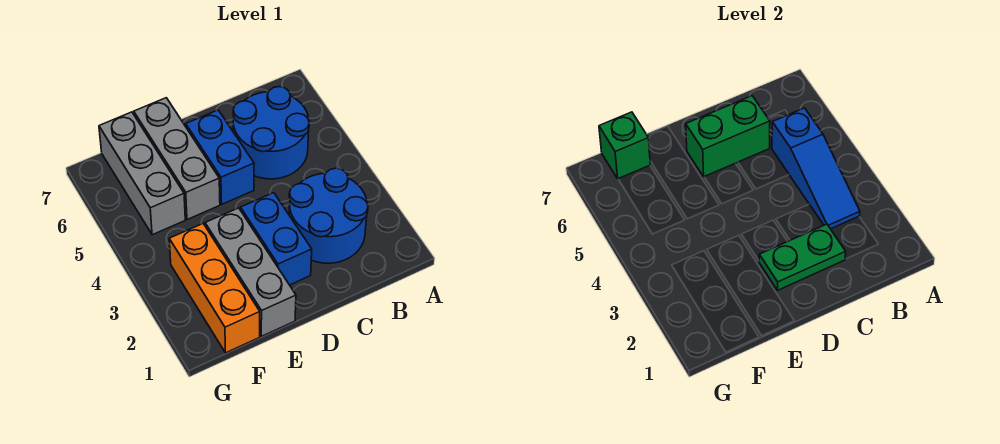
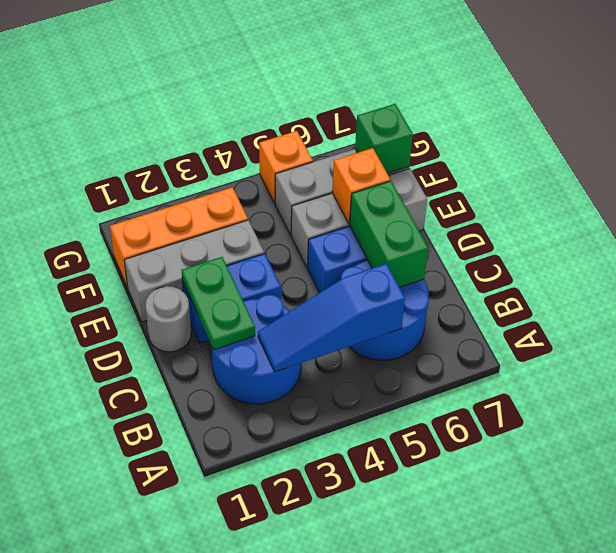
none -> grey round brick D1 level 1
none -> orange brick E6 level 2
none -> orange brick G5 level 1

